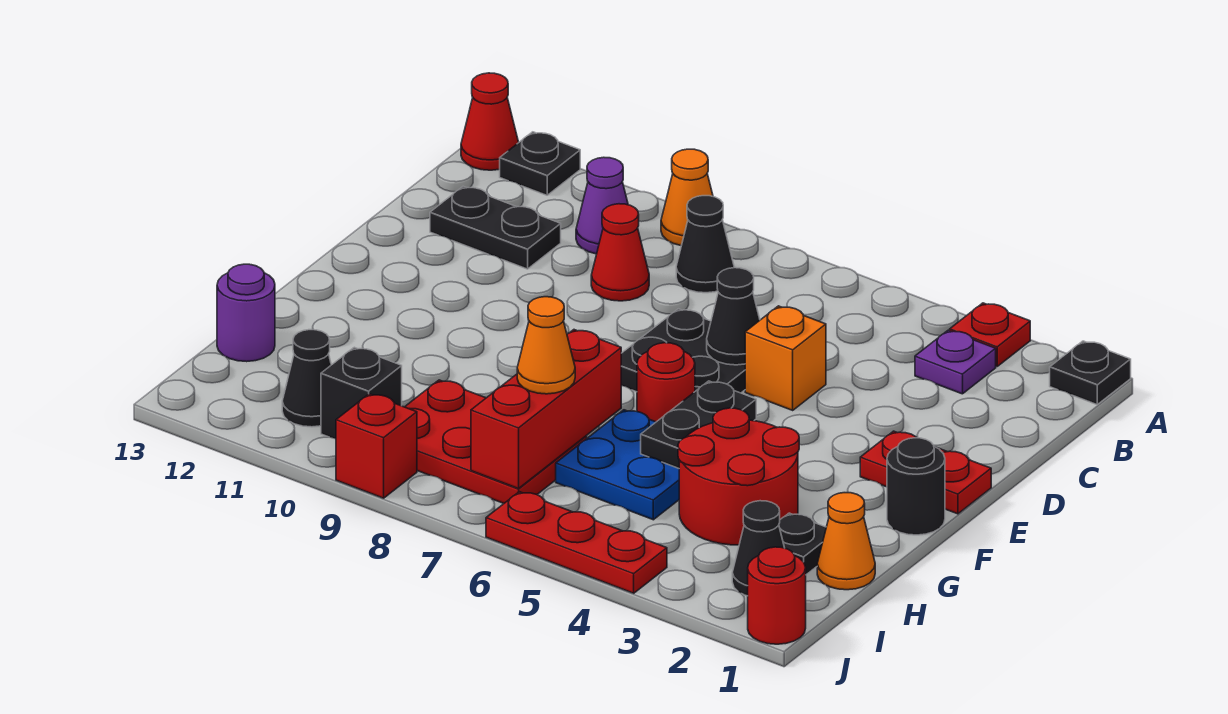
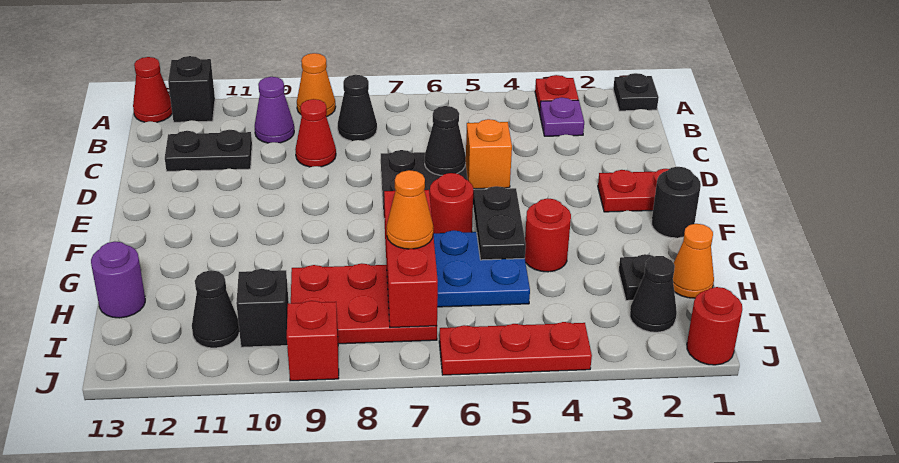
black plate A12 level 1 -> black brick A12 level 1
red round brick G3:H4 level 1 -> red round brick G4 level 1

